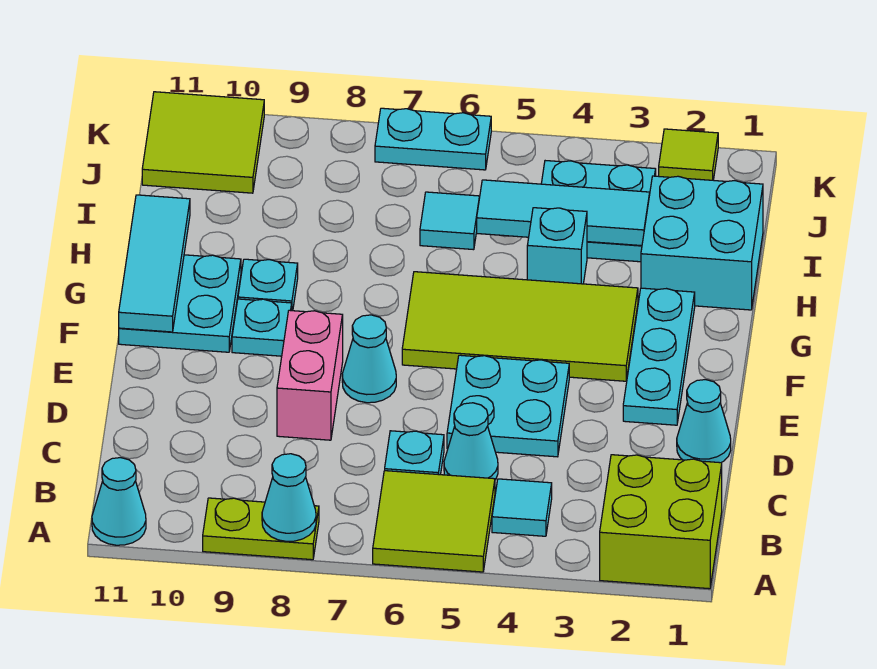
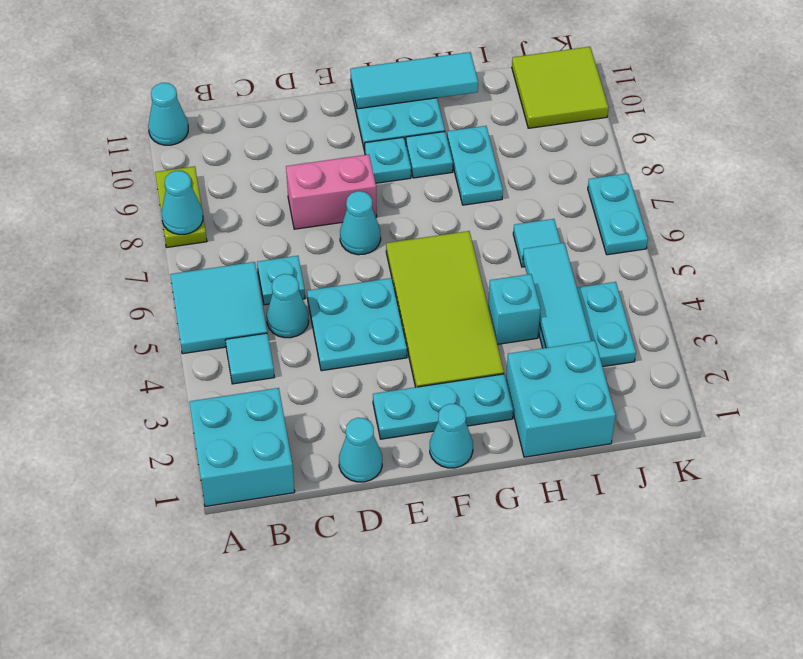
lime brick A1:B2 level 1 -> cyan brick A1:B2 level 1
lime tile A5:B6 level 1 -> cyan tile A5:B6 level 1
none -> cyan cone F1 level 1
none -> cyan plate H8:H9 level 1
lime tile K2 level 1 -> none

